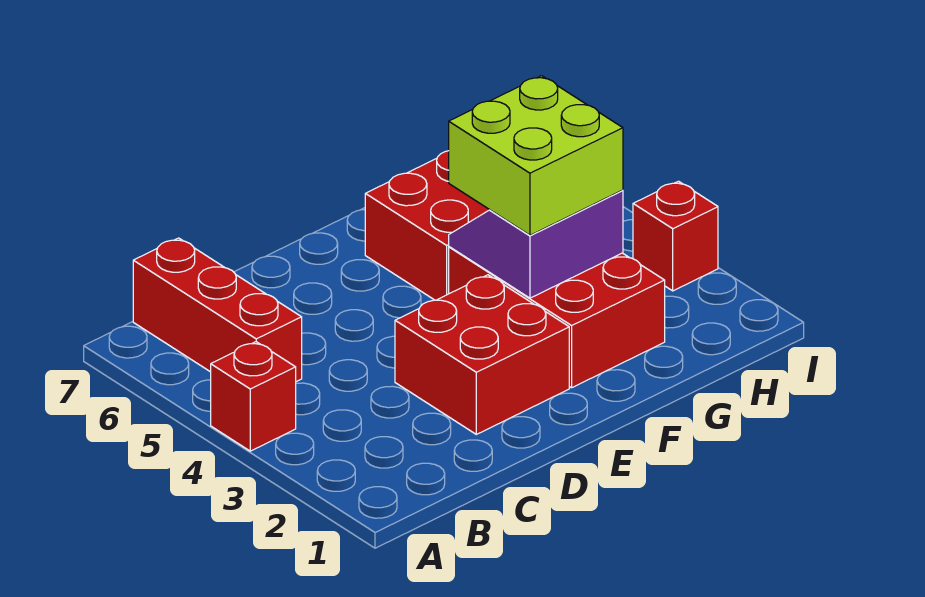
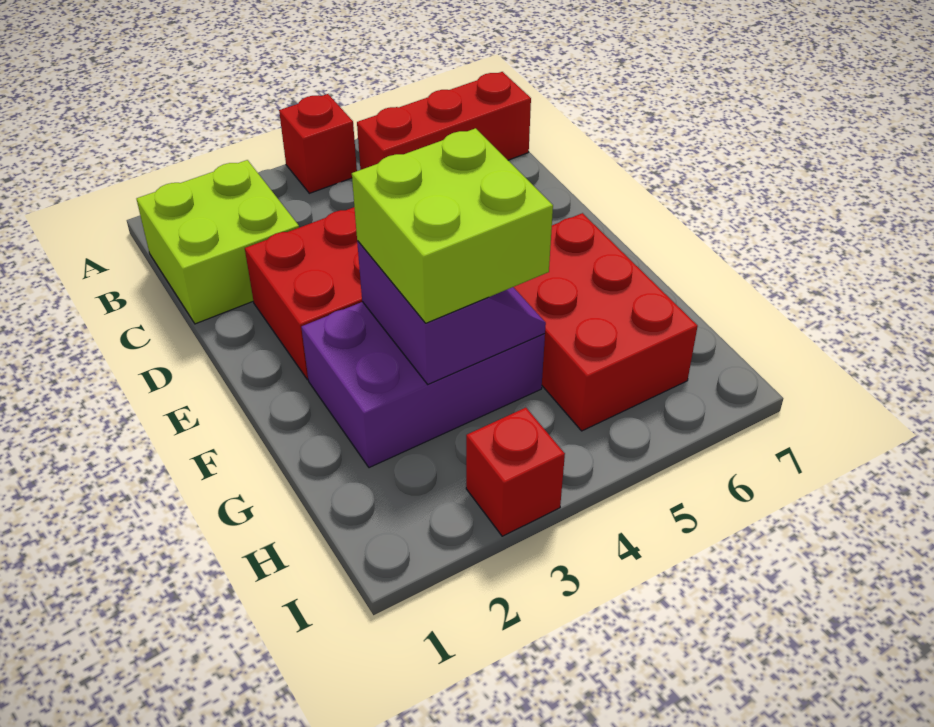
none -> lime brick B1:C2 level 1
red brick F2:G4 level 1 -> purple brick F2:G4 level 1

